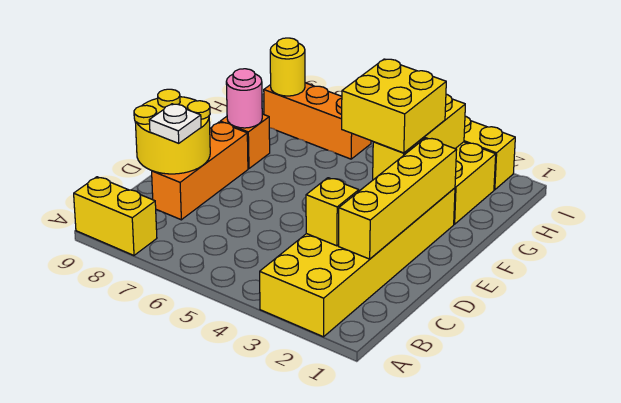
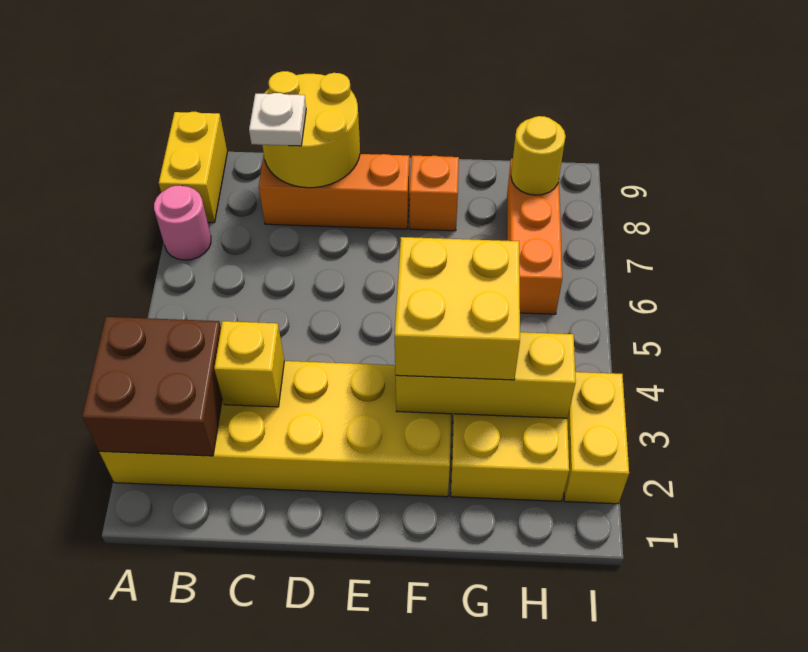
none -> brown brick A2:B3 level 2
yellow brick C2:F2 level 2 -> none
pink round brick F8 level 2 -> pink round brick A7 level 1

